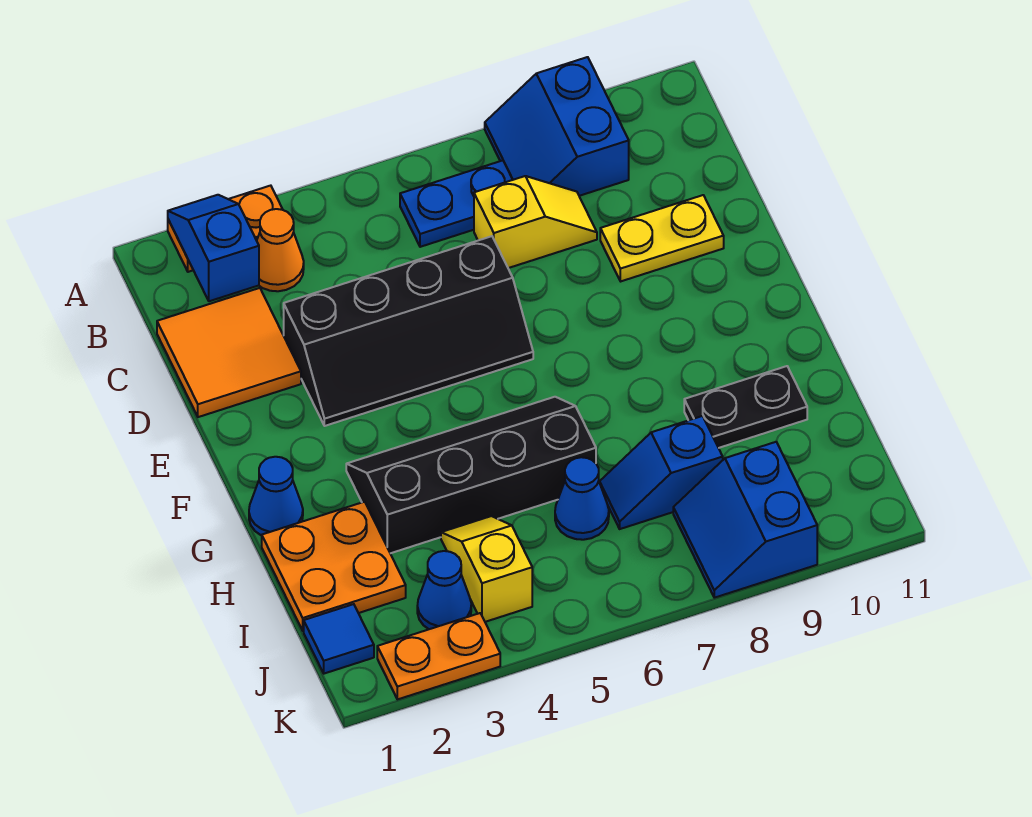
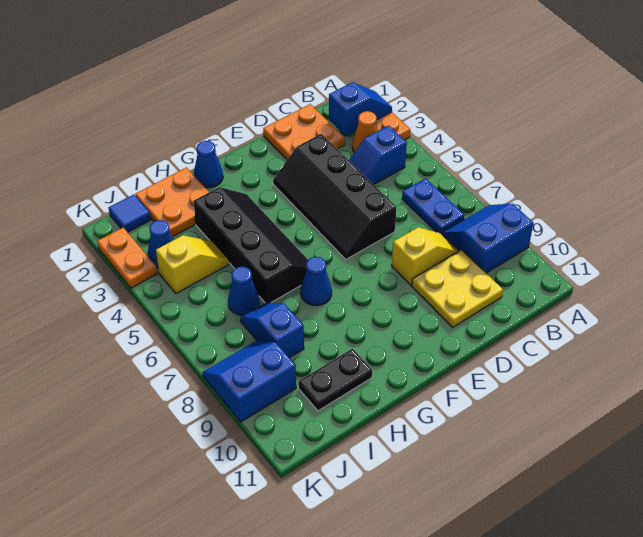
none -> blue slope B4:C4 level 1 top B
orange tile C1:D2 level 1 -> orange plate C1:D2 level 1
yellow slope C7:C8 level 1 top 7 -> yellow slope C8:D8 level 1 top D
yellow plate D9:D10 level 1 -> yellow plate C9:D10 level 1
none -> blue cone G7 level 1
black plate H9:H10 level 1 -> black plate H10:I10 level 1

